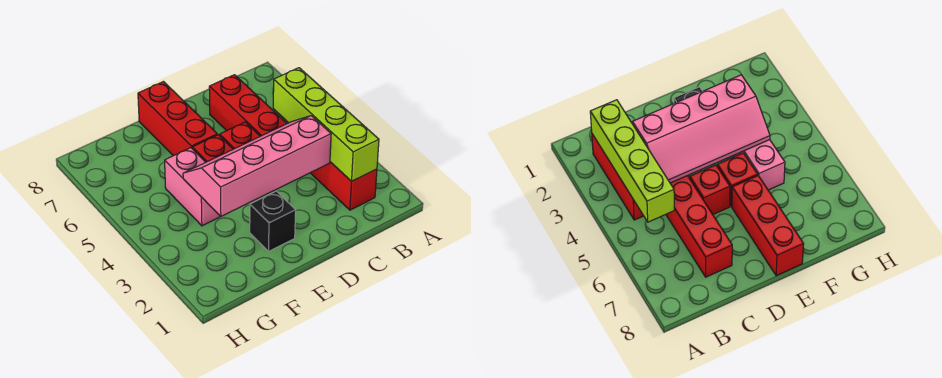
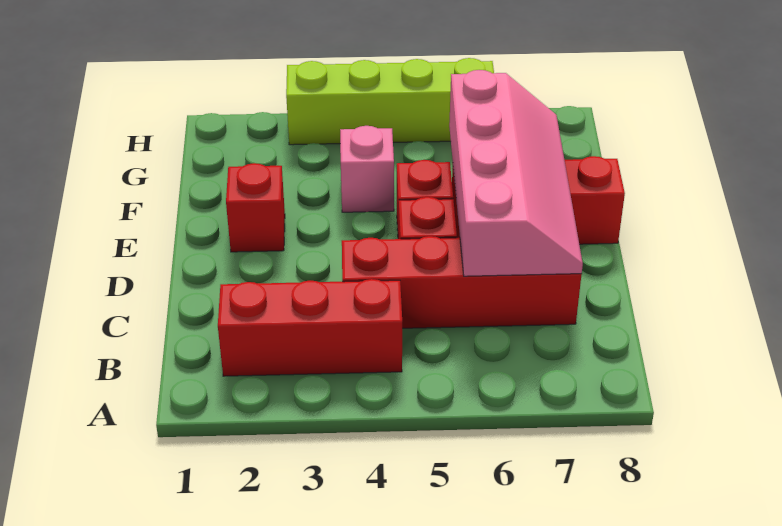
lime brick B2:B5 level 2 -> lime brick H3:H6 level 1
pink slope C3:F4 level 2 top 3 -> pink slope C6:F7 level 2 top 6
black brick E2 level 1 -> red brick E2 level 1
pink brick F4:F5 level 1 -> pink brick F4 level 1

